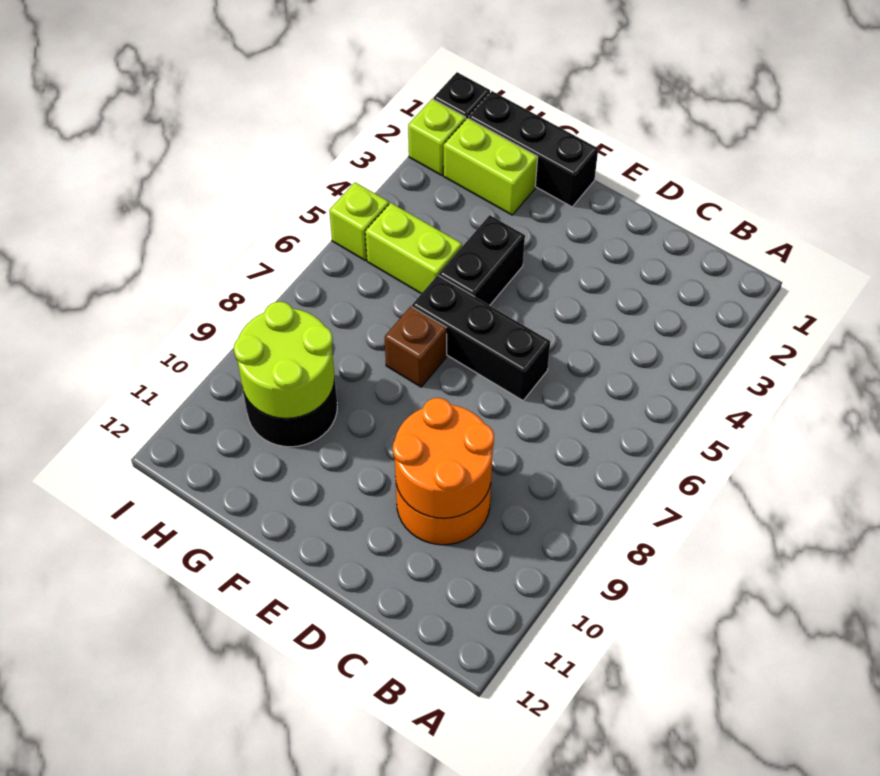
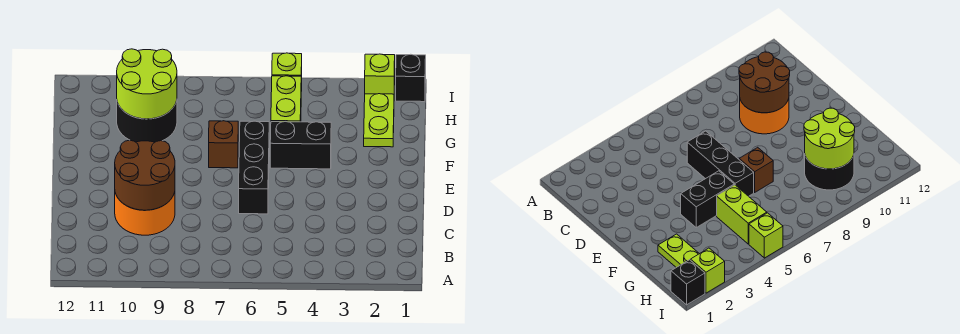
orange round brick C9:D10 level 2 -> brown round brick C9:D10 level 2
black brick F1:H1 level 1 -> none
lime brick G2:H2 level 1 -> lime plate G2:H2 level 1

